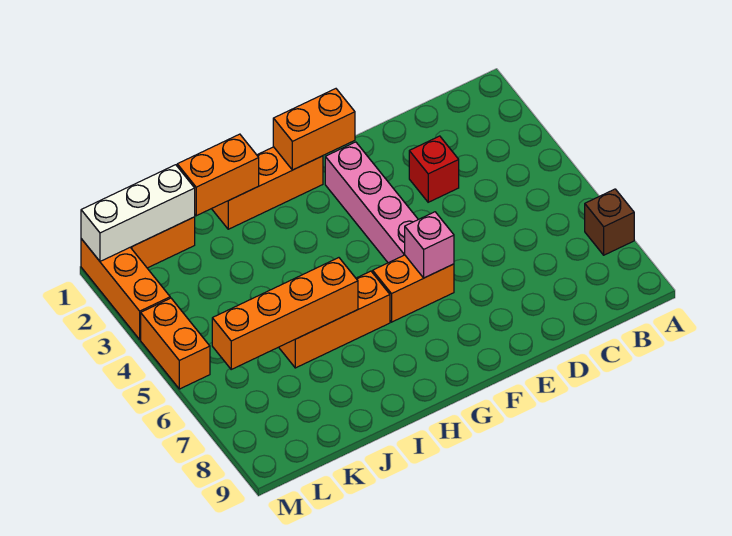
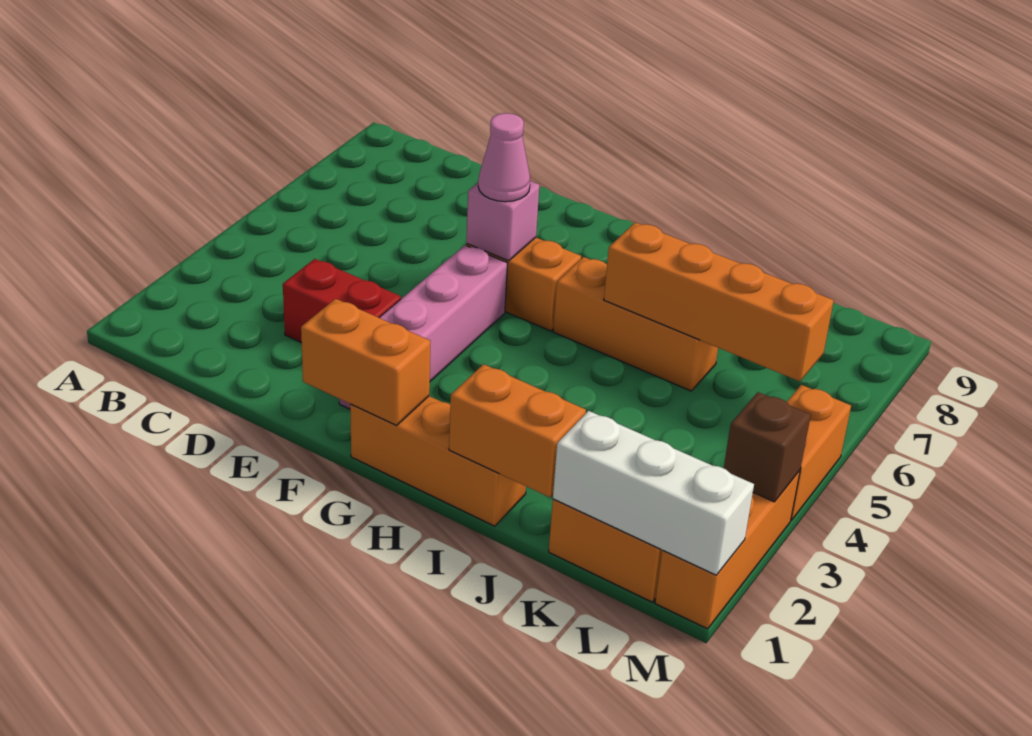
brown brick A7 level 1 -> brown brick M3 level 2
red brick D3 level 1 -> red brick D3:E3 level 1
none -> pink cone F6 level 3

